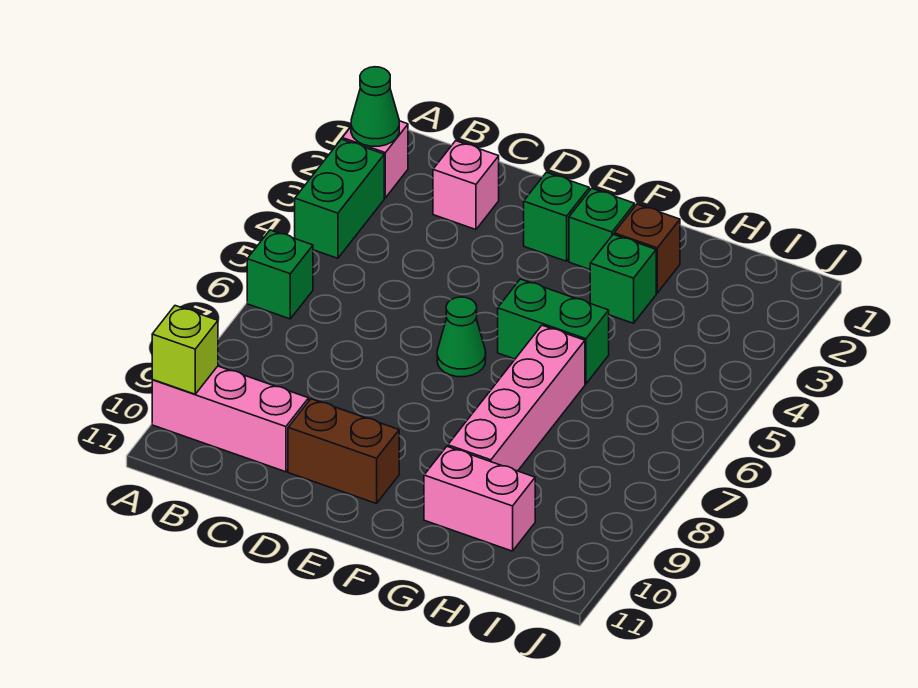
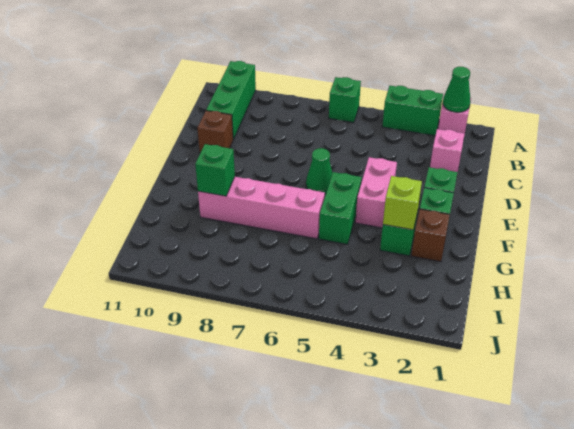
pink brick A10:C10 level 1 -> green brick A10:C10 level 1
lime brick A10 level 2 -> lime brick G3 level 2
brown brick D10:E10 level 1 -> brown brick D10 level 1
none -> green brick G9 level 2
pink brick G10:H10 level 1 -> pink brick E4:F4 level 1

